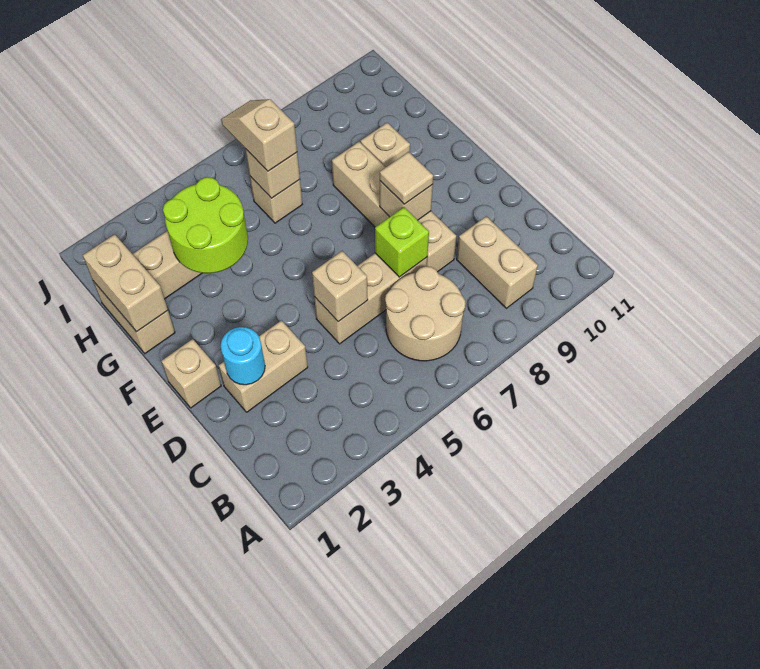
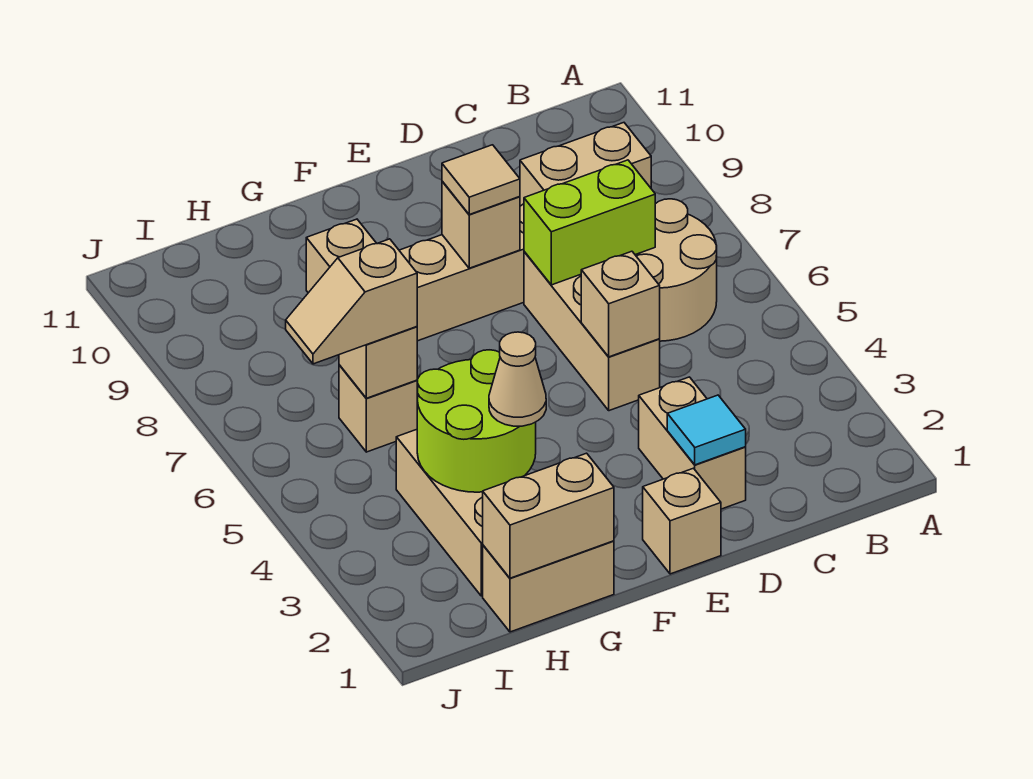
cyan round brick D2 level 2 -> cyan tile D2 level 2
lime brick D7 level 2 -> lime brick C7:D7 level 2
none -> tan cone G3 level 3

